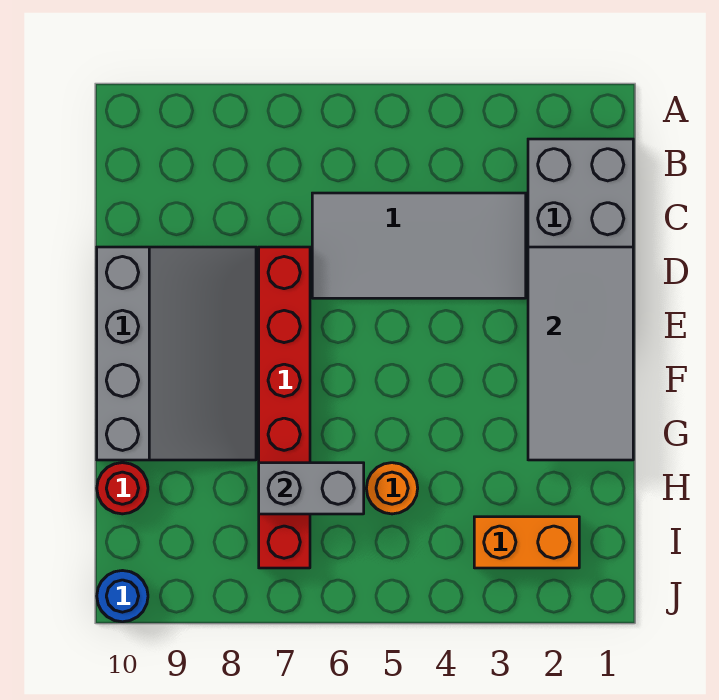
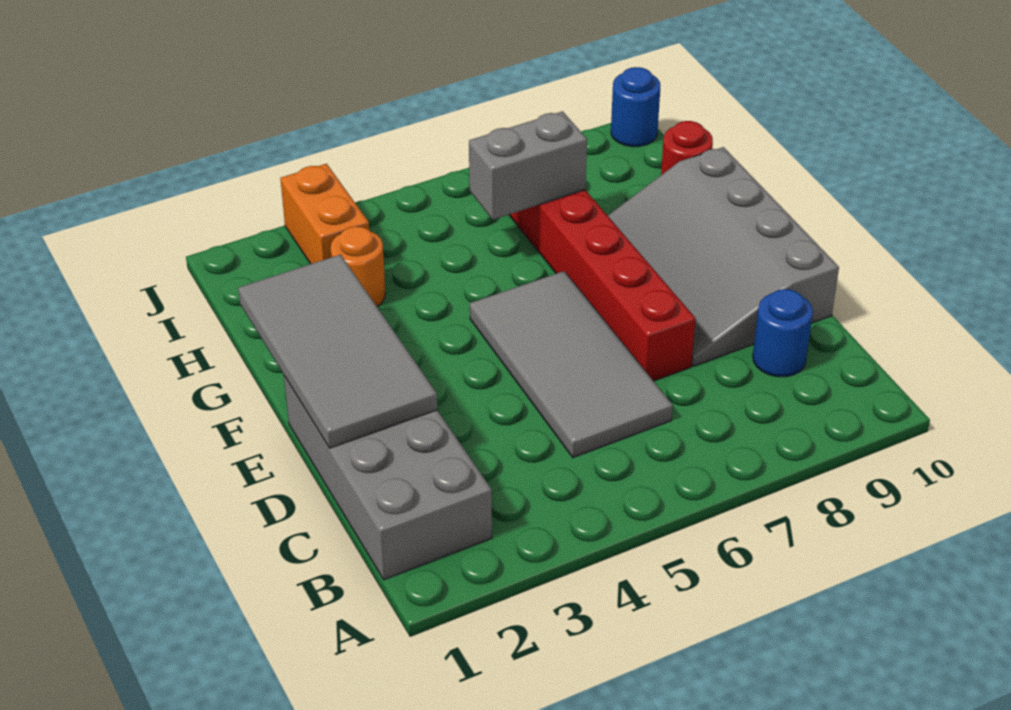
grey tile C3:D6 level 1 -> grey tile C5:F6 level 1
none -> blue round brick C9 level 1
orange round brick H5 level 1 -> orange round brick H3 level 1
orange brick I2:I3 level 1 -> orange brick I3:J3 level 1

